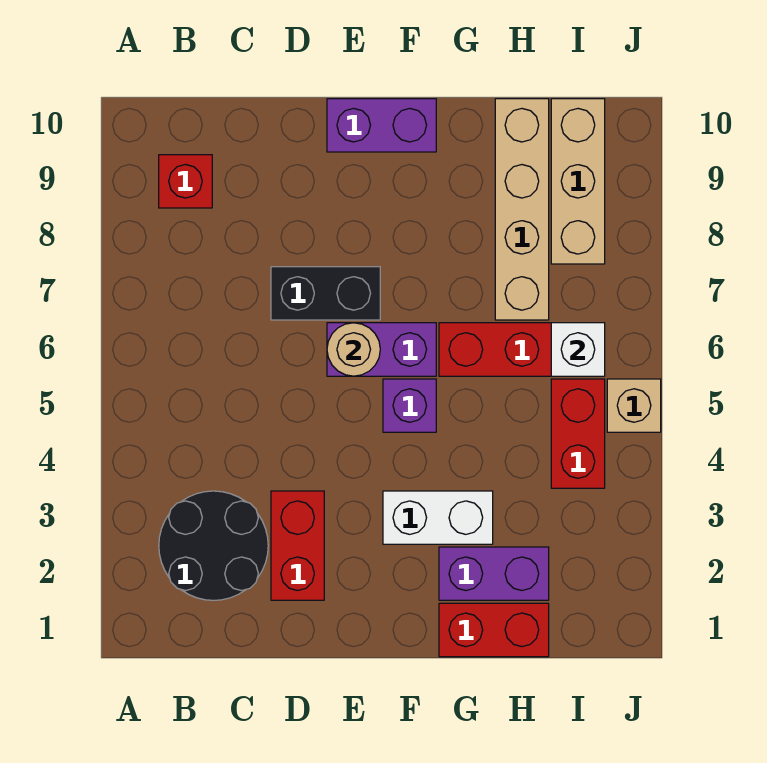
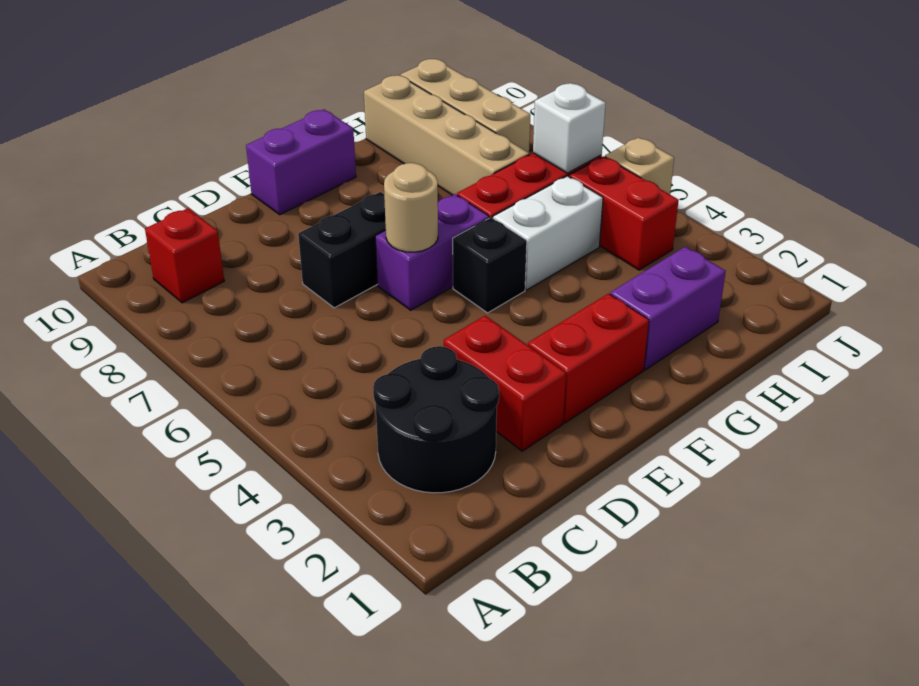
white brick F3:G3 level 1 -> white brick G5:H5 level 1
purple brick F5 level 1 -> black brick F5 level 1
red brick G1:H1 level 1 -> red brick E2:F2 level 1

